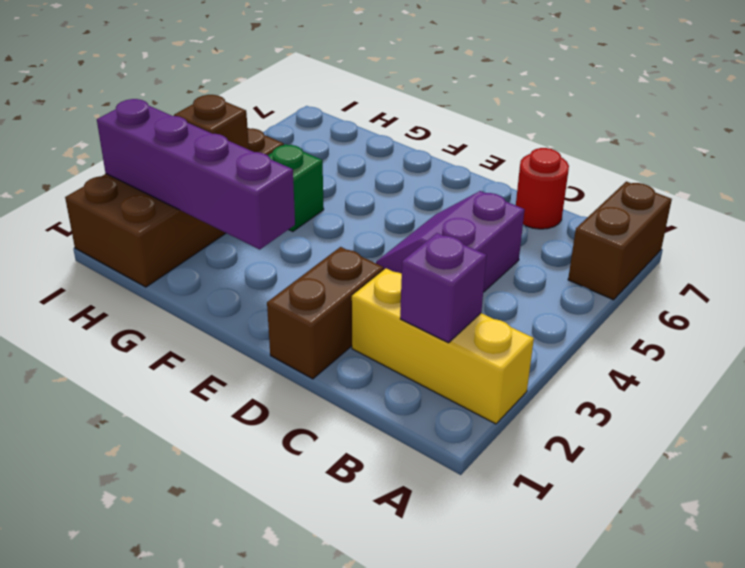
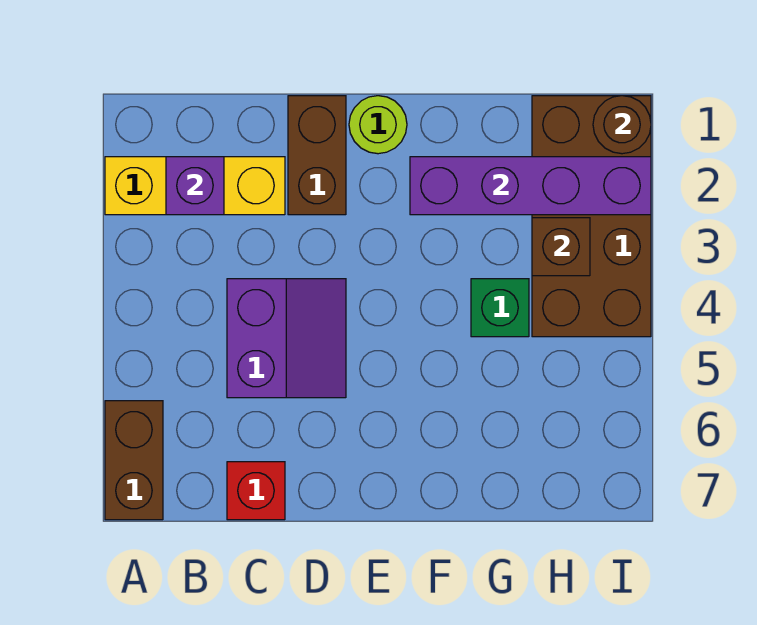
red round brick C7 level 1 -> red brick C7 level 1
none -> lime round brick E1 level 1
none -> brown round brick I1 level 2

